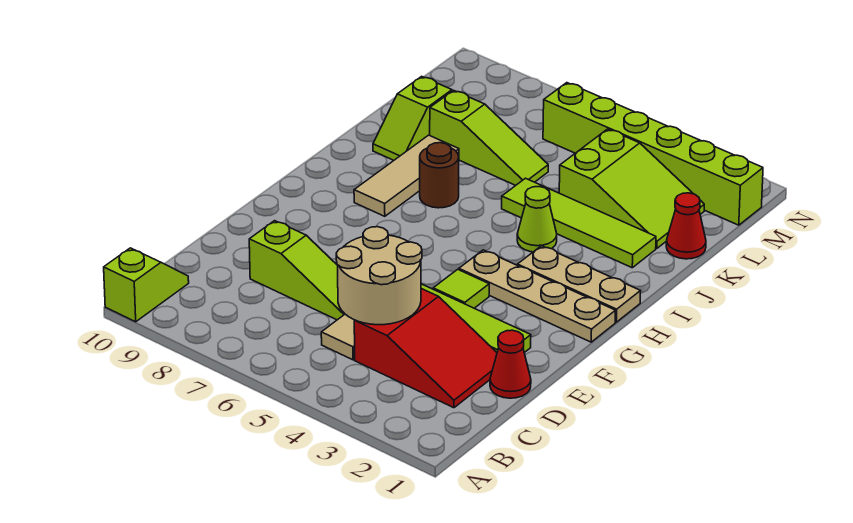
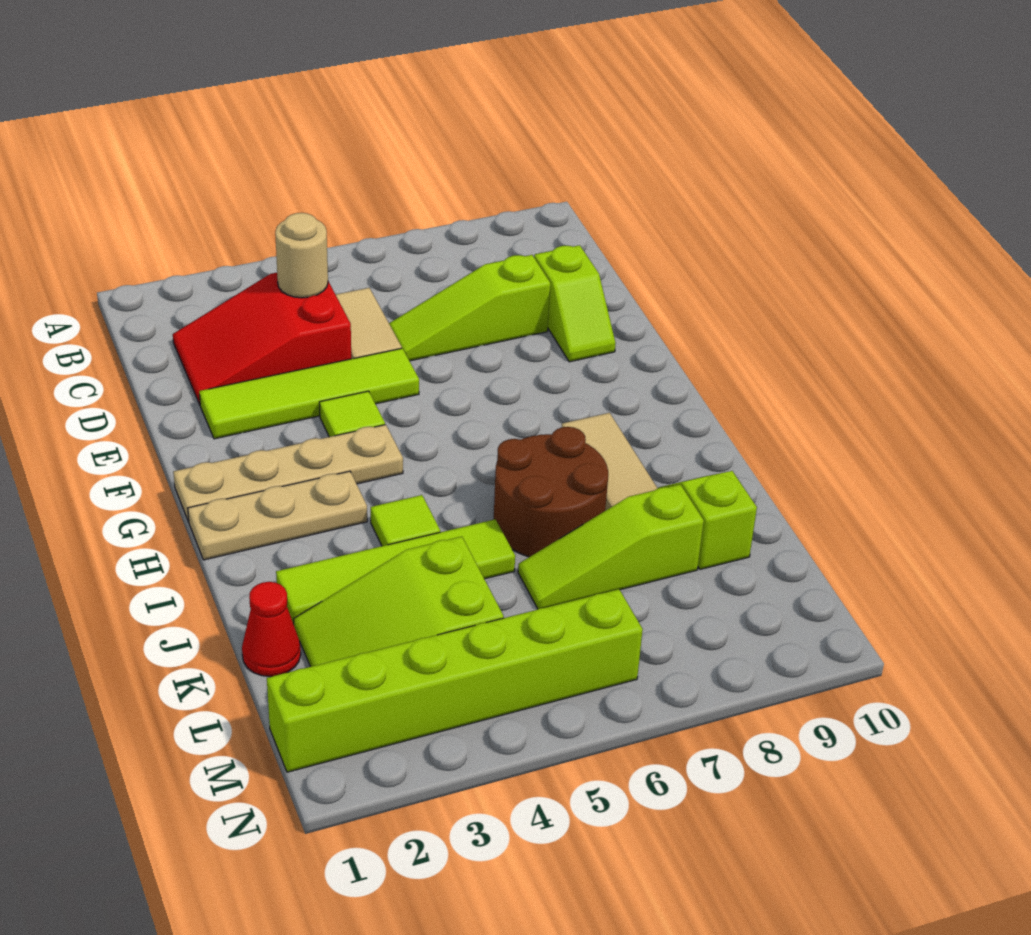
lime slope A10:B10 level 1 top A -> lime slope D9:E9 level 1 top D
tan round brick C4:D5 level 2 -> tan round brick C4 level 2
red cone D1 level 1 -> none
lime cone I4 level 1 -> lime tile I4 level 1
brown round brick I7 level 1 -> brown round brick I6:J7 level 1

